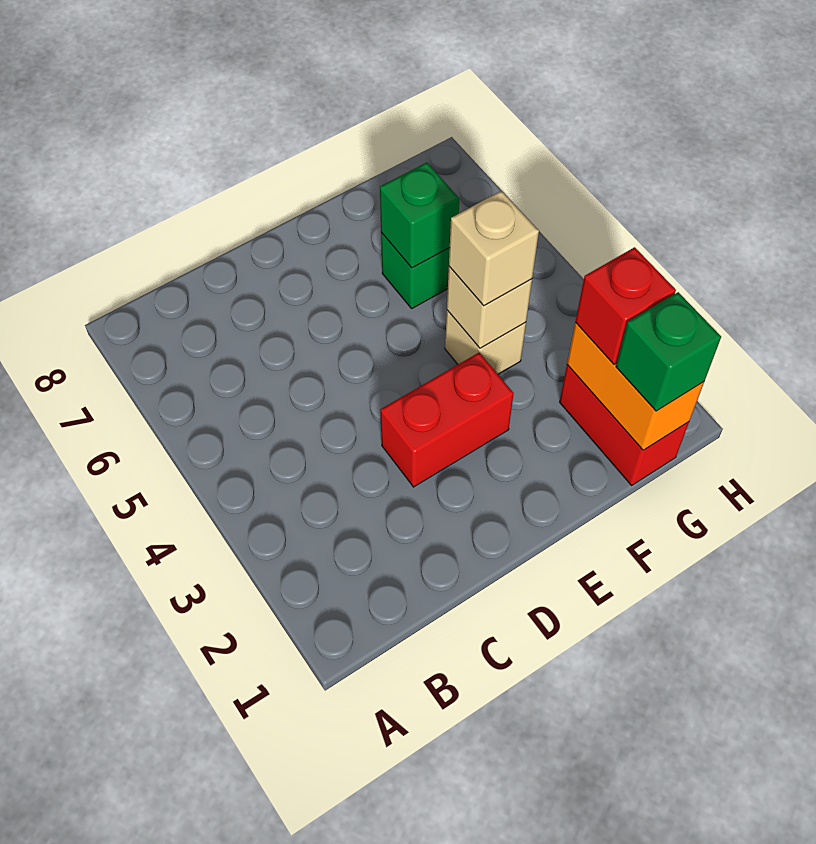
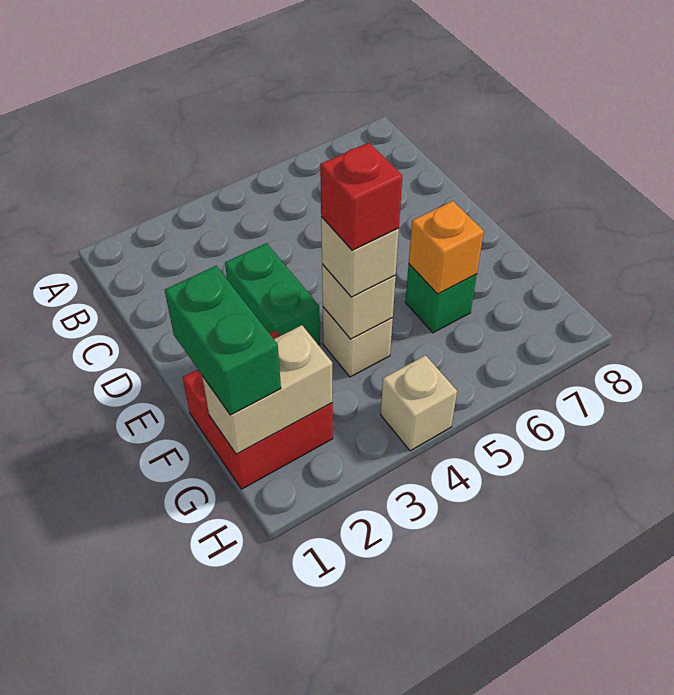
red brick D3:E3 level 1 -> green brick D3:E3 level 1
green brick F6 level 2 -> orange brick F6 level 2
red brick G1:G2 level 1 -> red brick F1:G2 level 1
orange brick G1:G2 level 2 -> tan brick G1:G2 level 2
green brick G1 level 3 -> green brick F1:G1 level 3
red brick G2 level 3 -> red brick F4 level 4
none -> tan brick H4 level 1

